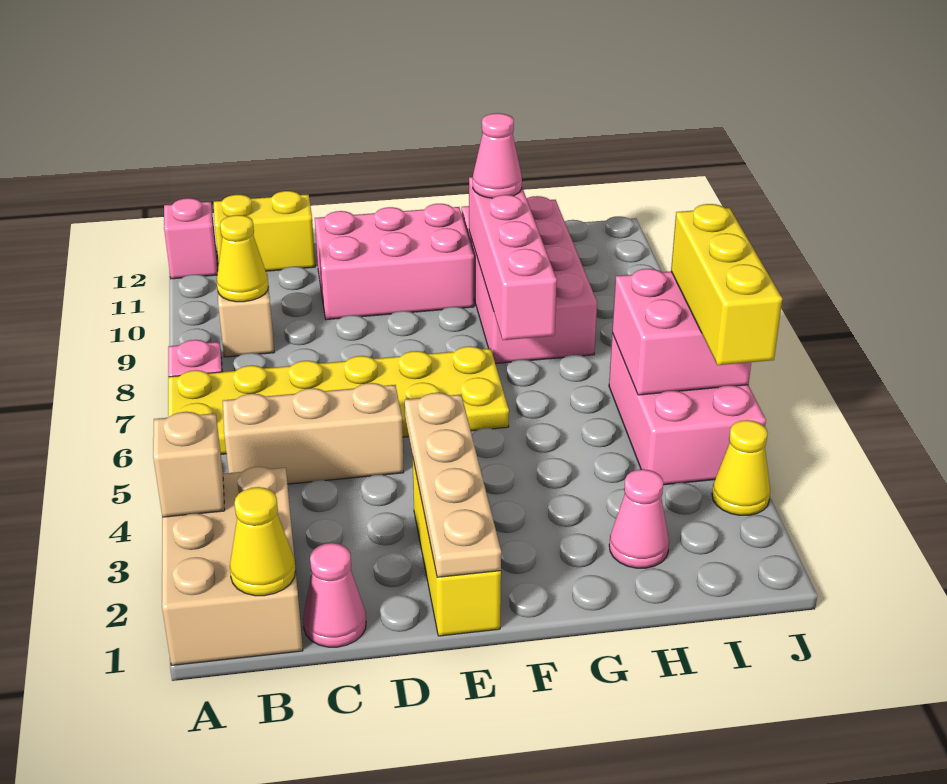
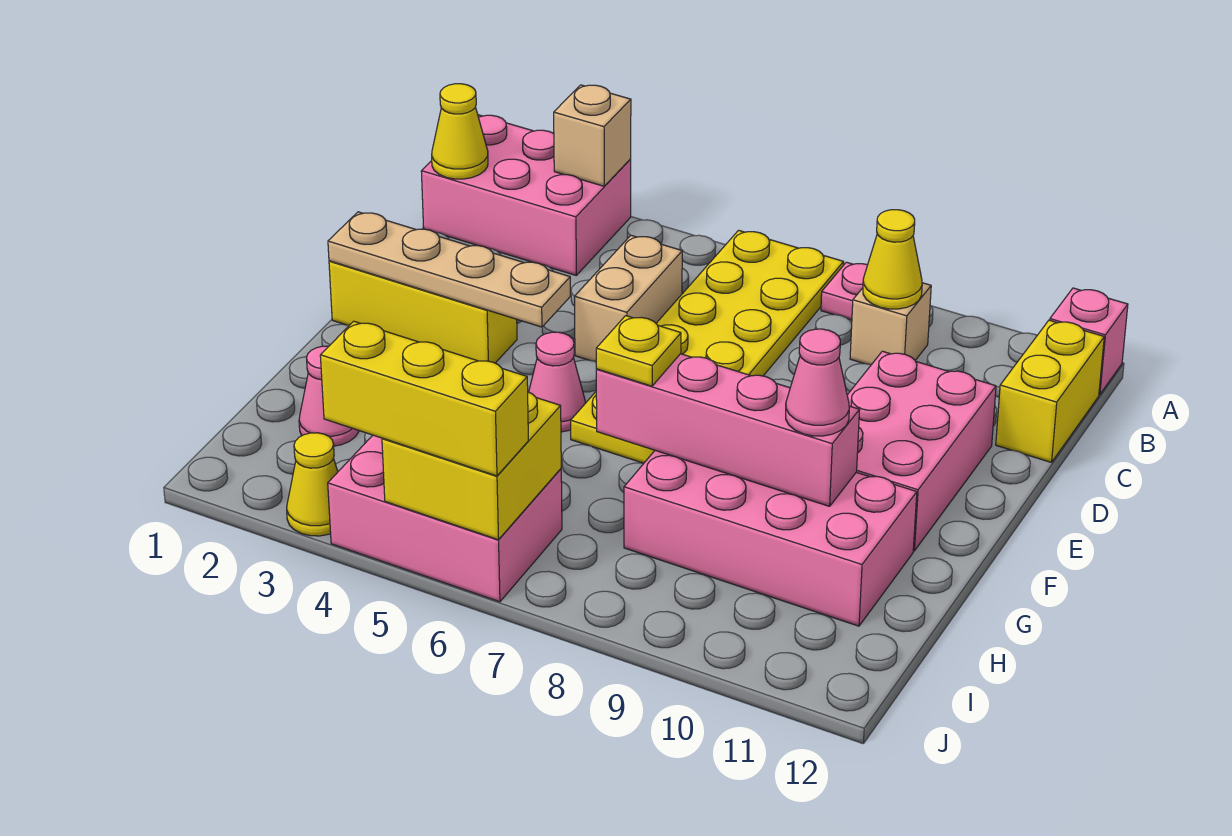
tan brick A1:B3 level 1 -> pink brick A1:B3 level 1
tan brick B5:D5 level 1 -> tan brick C5:D5 level 1
pink cone C1 level 1 -> pink cone F5 level 1
none -> yellow plate G7 level 3
pink brick I5:J6 level 2 -> yellow brick I5:J6 level 2

